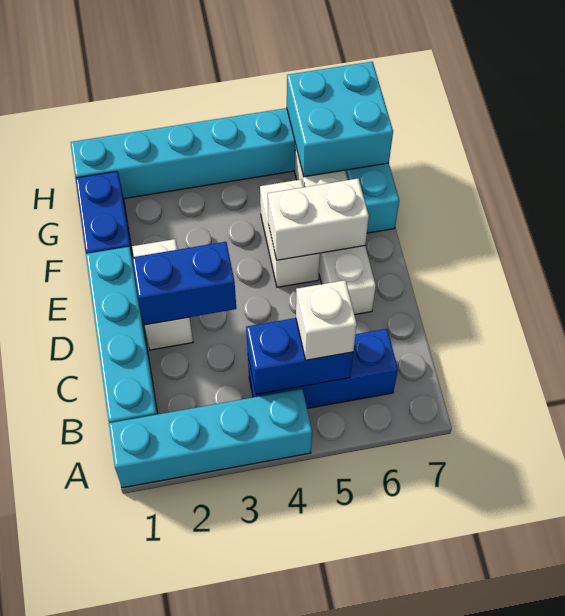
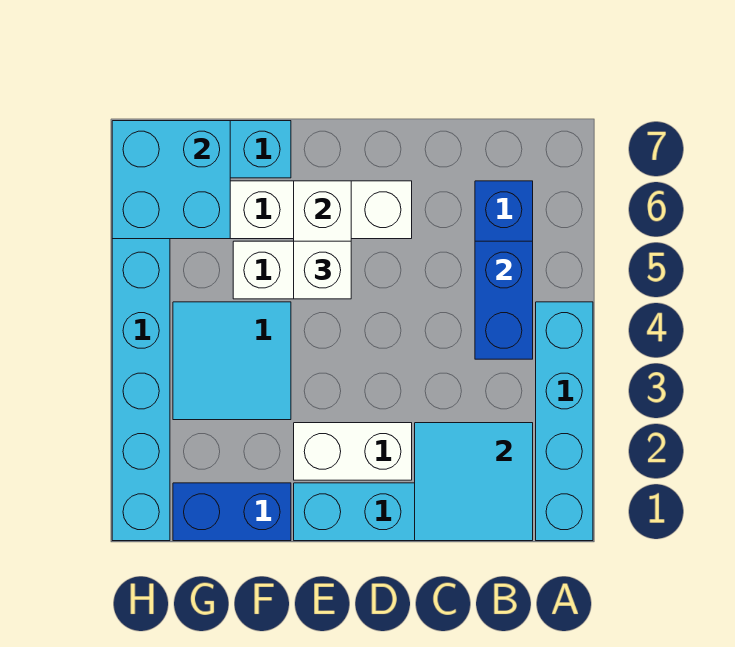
none -> cyan tile B1:C2 level 2
white brick B5 level 3 -> white brick E5 level 3
blue brick D2:D3 level 2 -> none
none -> cyan tile F3:G4 level 1

